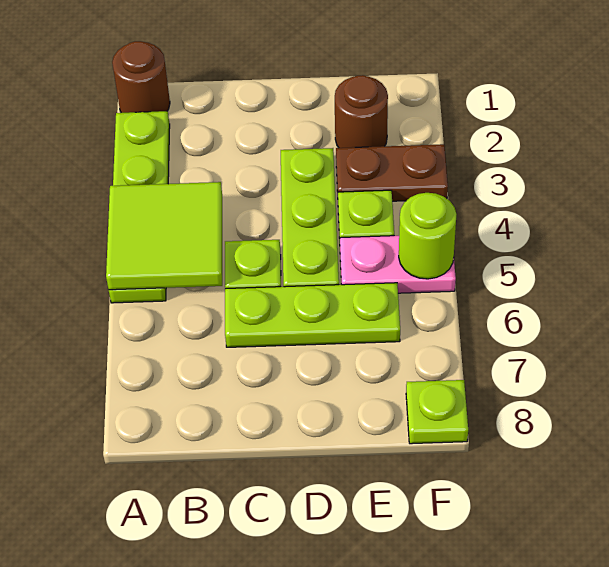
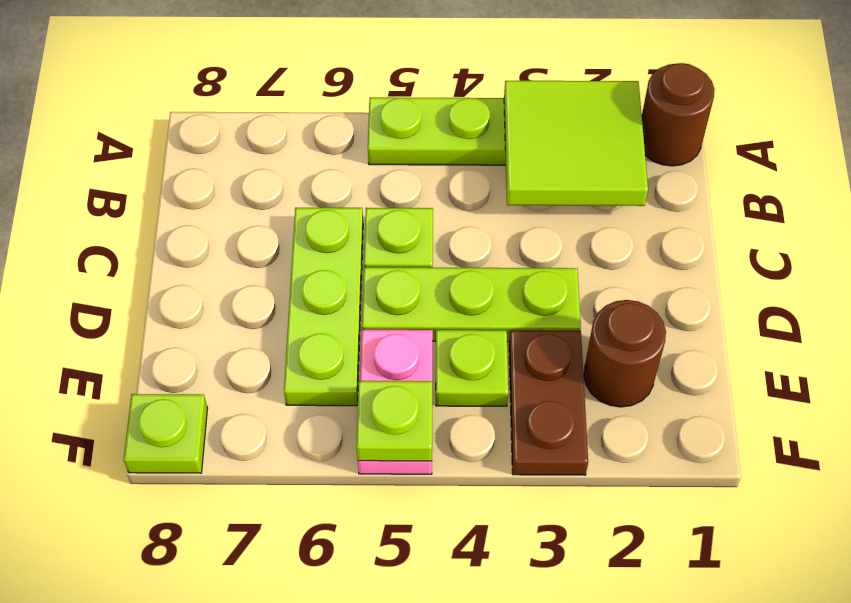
lime tile A4:B5 level 2 -> lime tile A2:B3 level 2
lime round brick F5 level 2 -> lime plate F5 level 2

